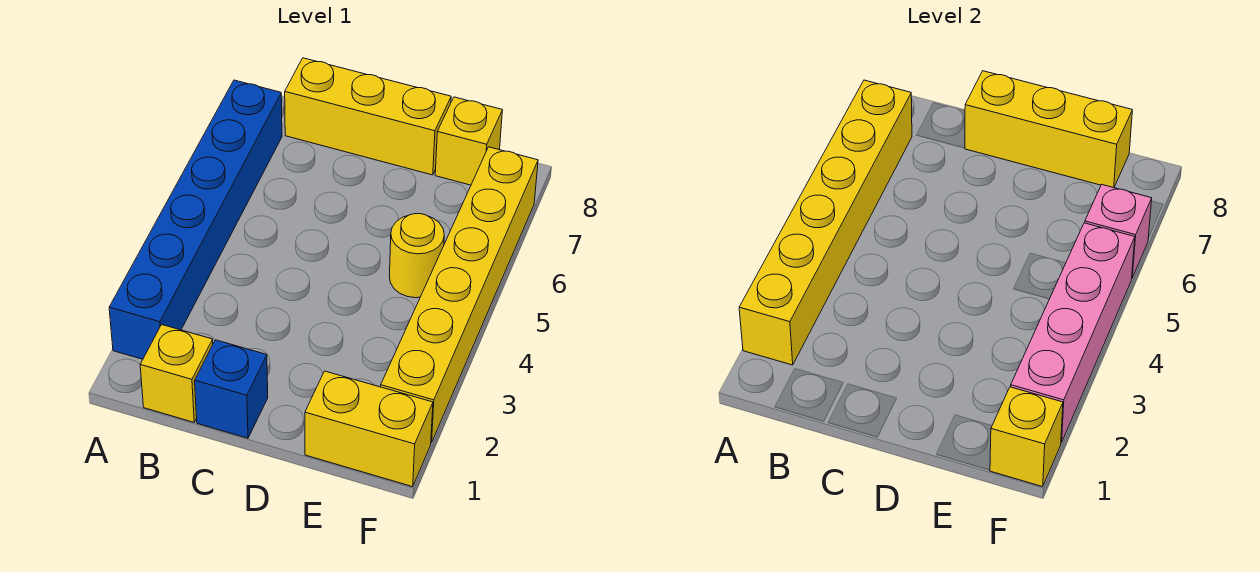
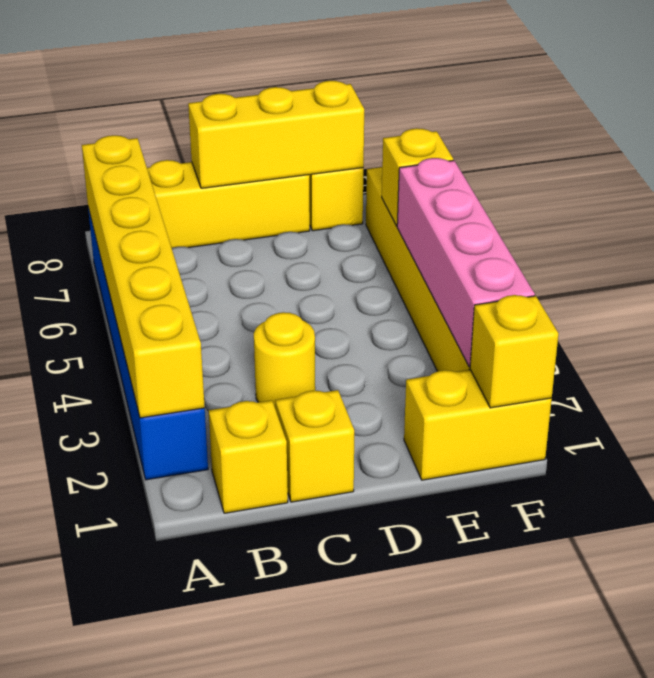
blue brick C1 level 1 -> yellow brick C1 level 1
yellow round brick E5 level 1 -> yellow round brick C3 level 1
pink brick F6 level 2 -> yellow brick F6 level 2

